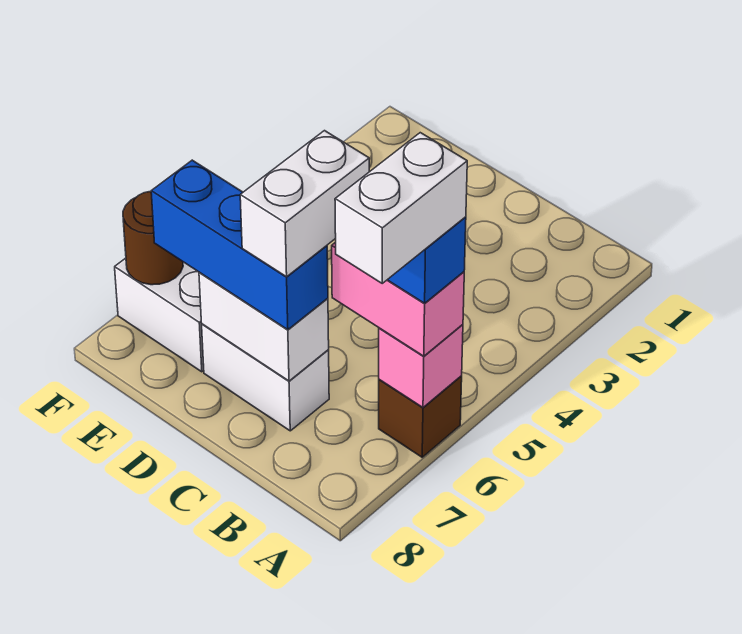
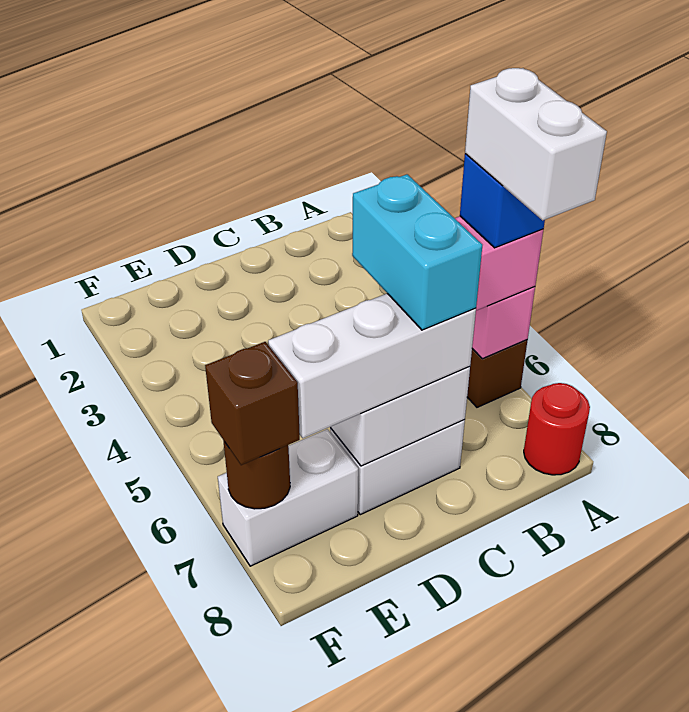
none -> red round brick A8 level 1
white brick C6:C7 level 4 -> cyan brick C6:C7 level 4
blue brick C7:E7 level 3 -> white brick C7:E7 level 3
none -> brown brick F7 level 3

